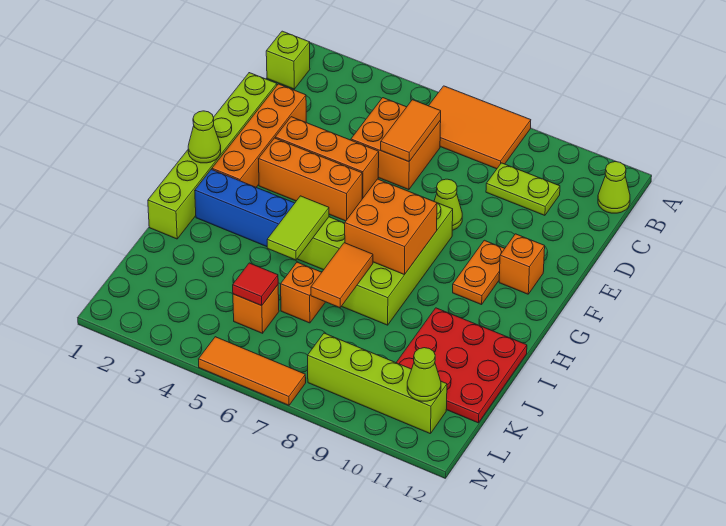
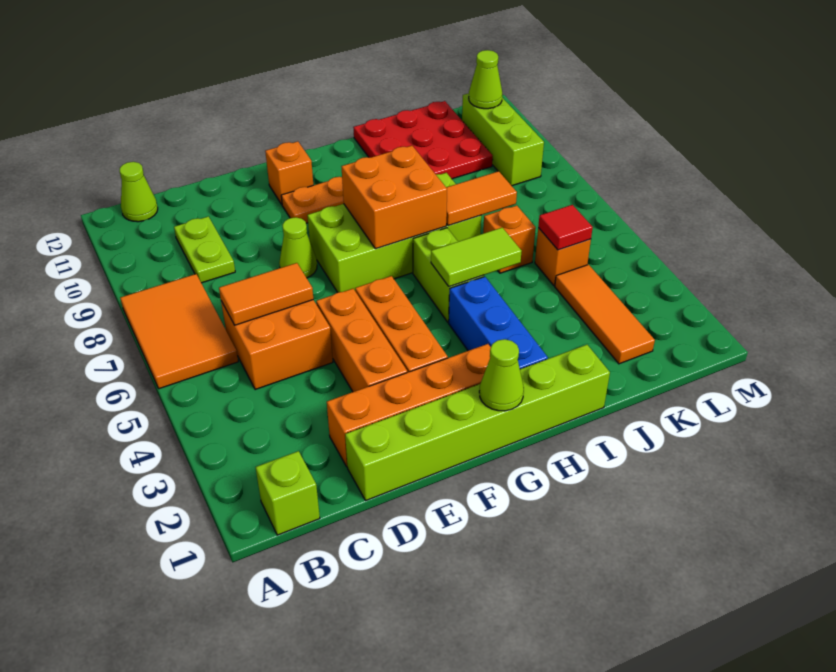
lime brick L8:L11 level 1 -> lime brick L9:L11 level 1
orange tile M5:M7 level 1 -> orange tile K2:K4 level 1

